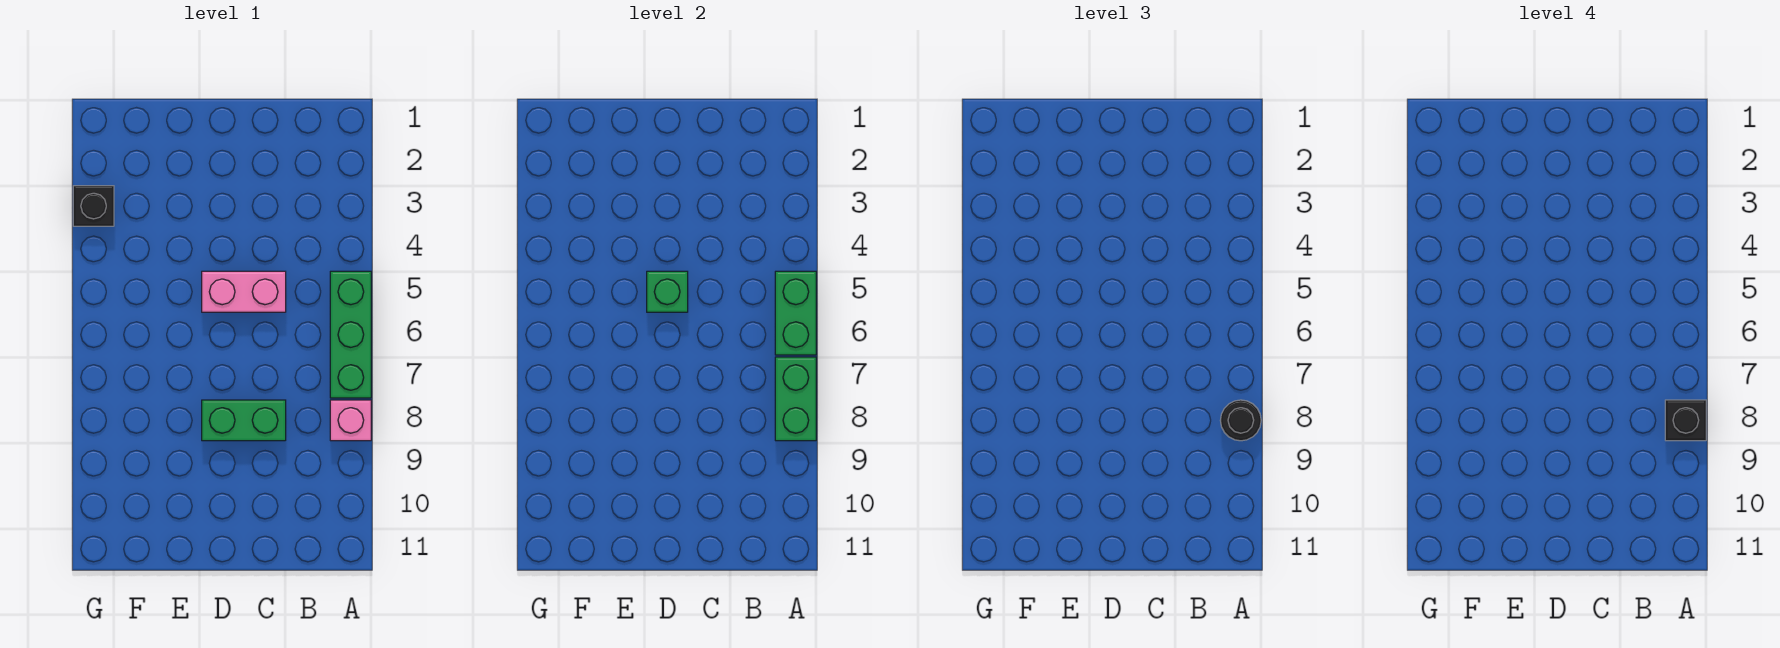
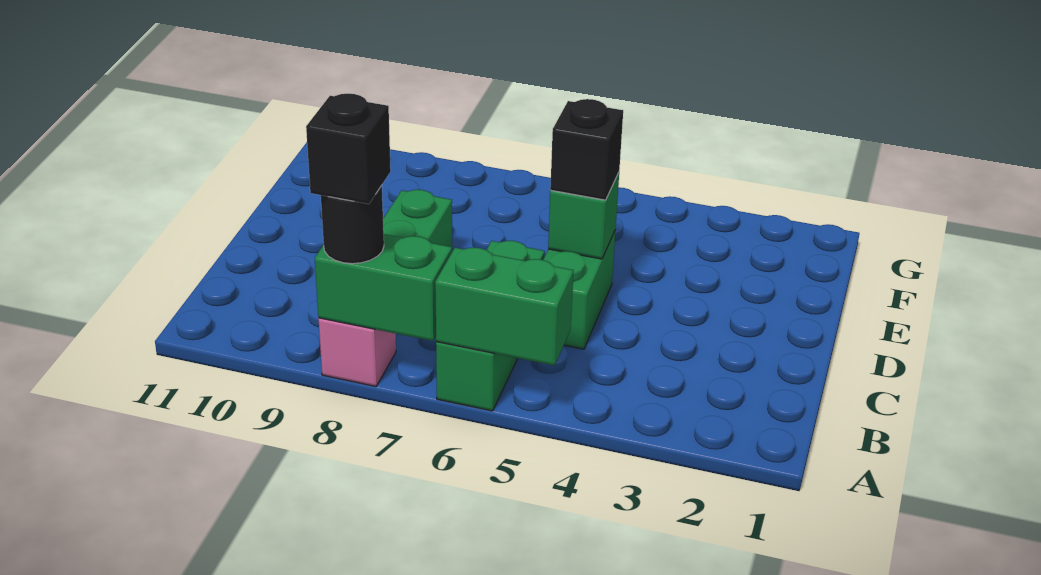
green brick A5:A7 level 1 -> green brick A6:C6 level 1
pink brick C5:D5 level 1 -> green brick C5:D5 level 1
black brick G3 level 1 -> black brick D5 level 3

